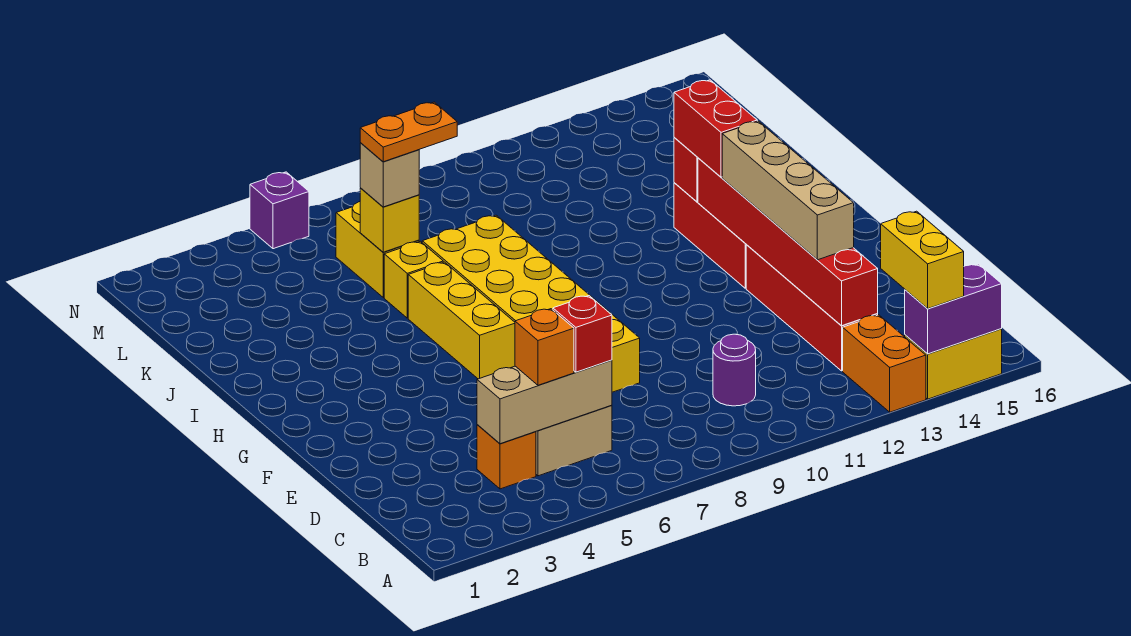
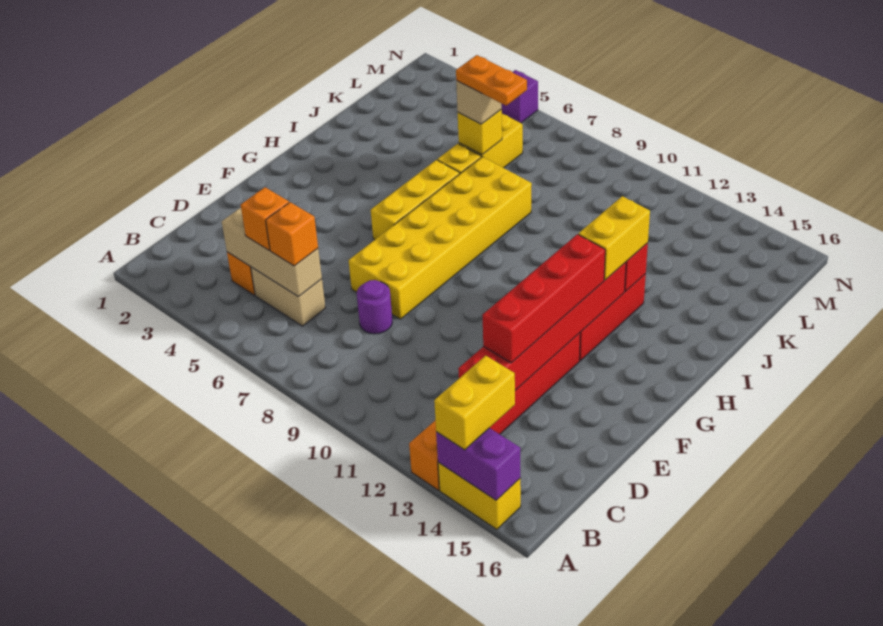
red brick C6 level 3 -> orange brick C6 level 3
purple round brick C10 level 1 -> purple round brick D8 level 1
tan brick D13:G13 level 3 -> red brick D13:G13 level 3
red brick H13:I13 level 3 -> yellow brick H13:I13 level 3

